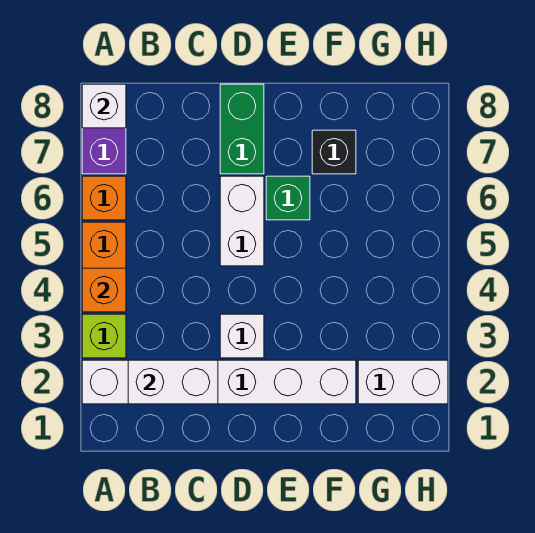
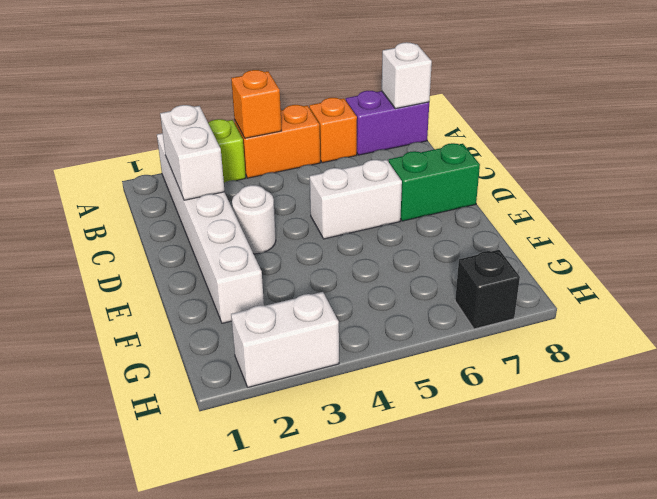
white brick D3 level 1 -> white round brick D3 level 1
green brick E6 level 1 -> none
black brick F7 level 1 -> black brick H7 level 1
white brick G2:H2 level 1 -> white brick H2:H3 level 1

